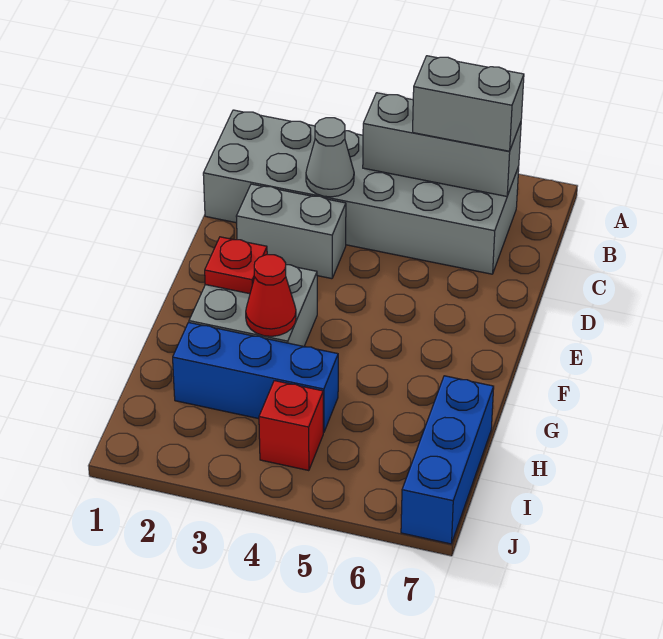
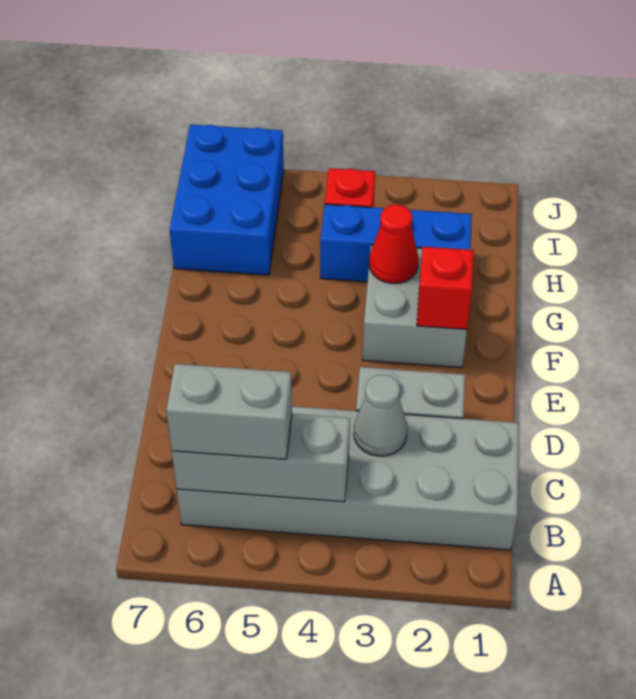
red plate F2 level 2 -> red brick F2 level 2
blue brick H7:J7 level 1 -> blue brick H6:J7 level 1

